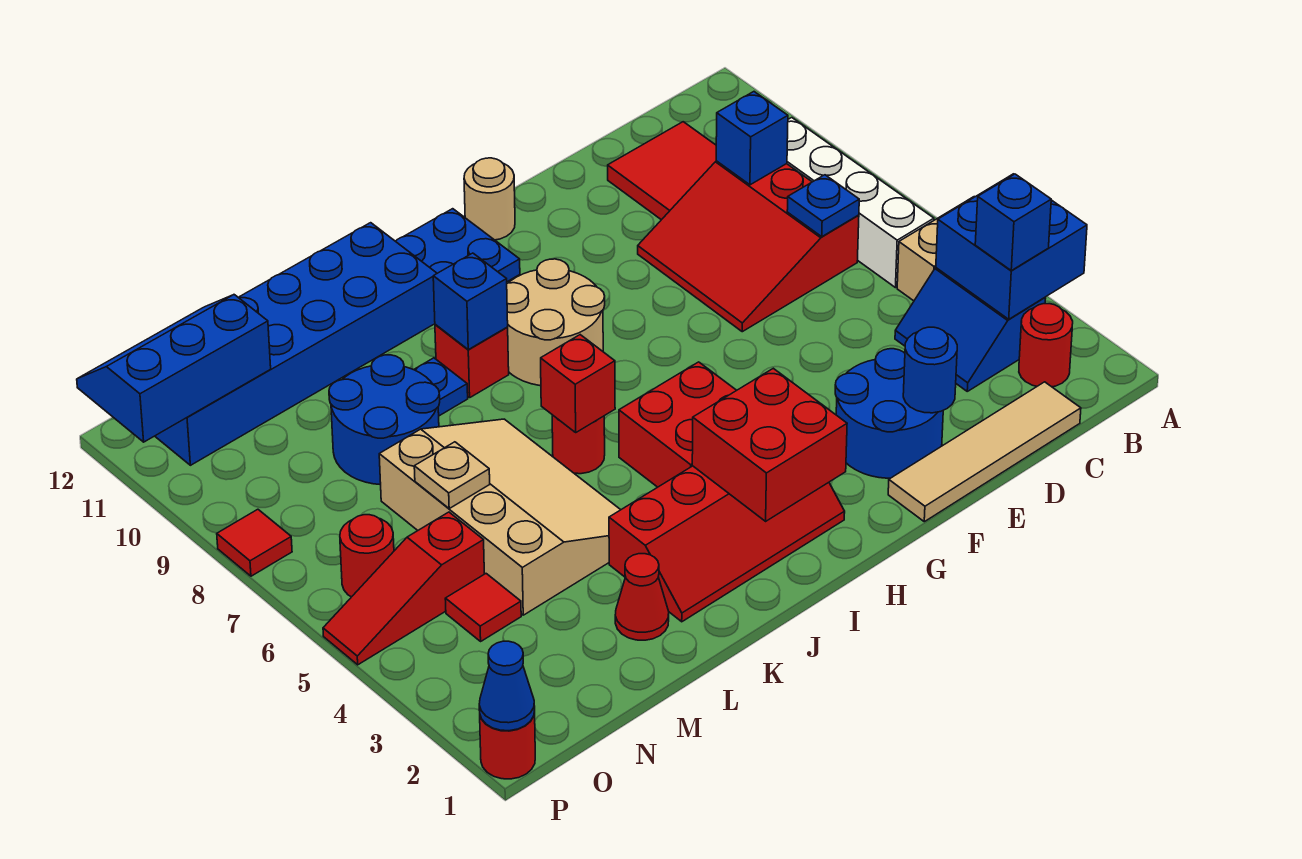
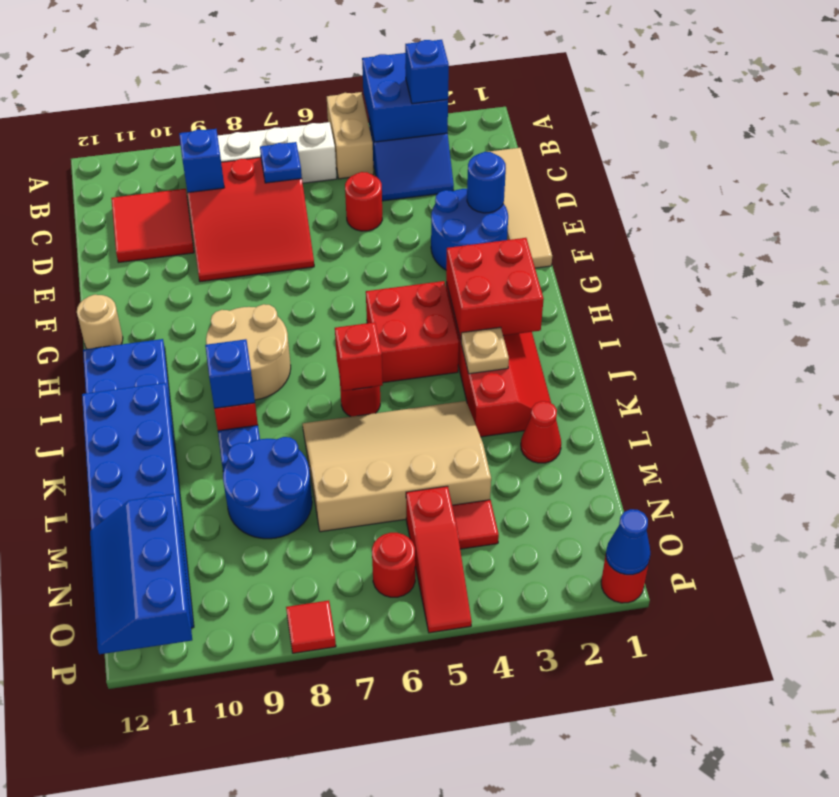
red round brick B2 level 1 -> red round brick D5 level 1
tan plate M6 level 2 -> tan plate J3 level 2

